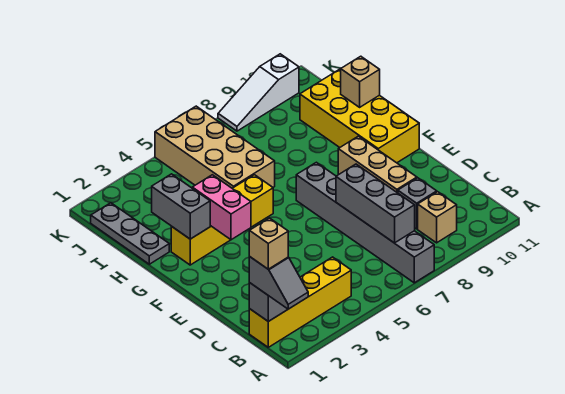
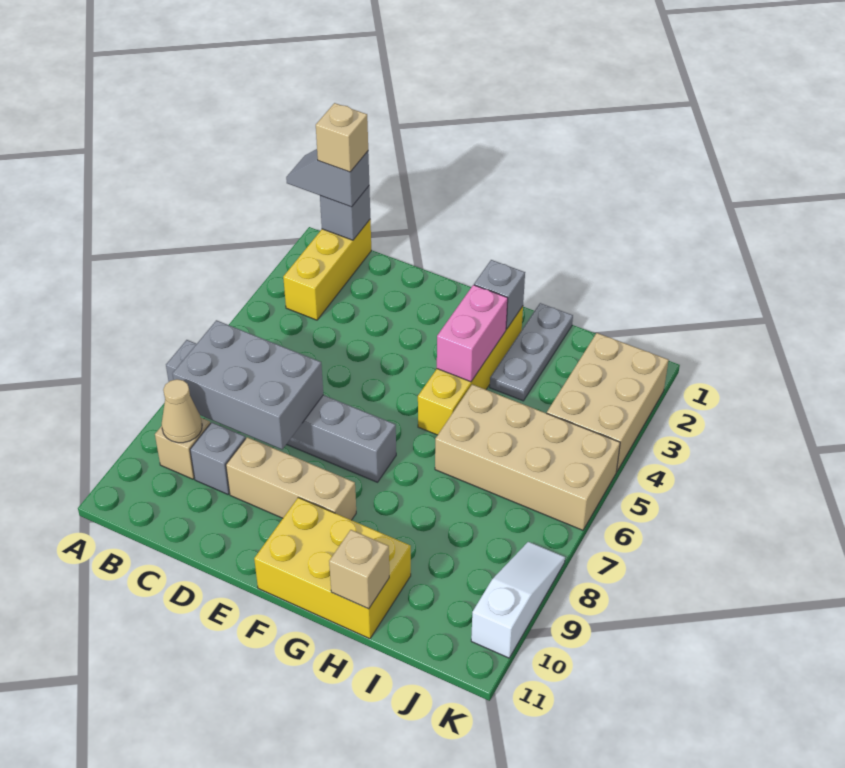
yellow brick B1:B4 level 1 -> yellow brick B1:B3 level 1
grey brick B7:D7 level 2 -> grey brick B7:D8 level 2
none -> tan cone B9 level 2
pink brick F3:G3 level 2 -> pink brick G3:G4 level 2
yellow brick F10:I11 level 1 -> yellow brick F10:H11 level 1
grey brick G2:H2 level 2 -> grey brick G2 level 2
grey plate H1:J1 level 1 -> grey plate H1:H3 level 1
none -> tan brick J2:K4 level 1

